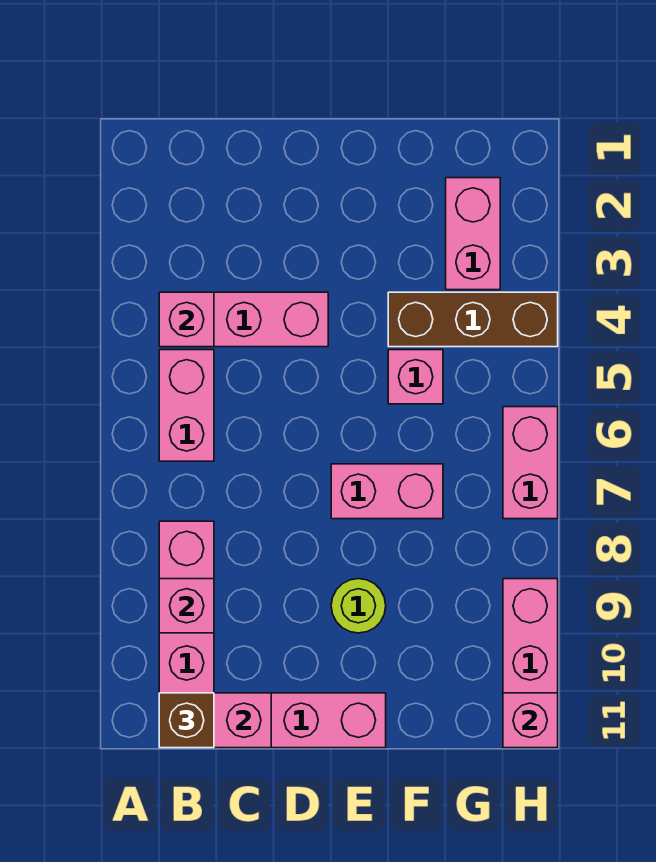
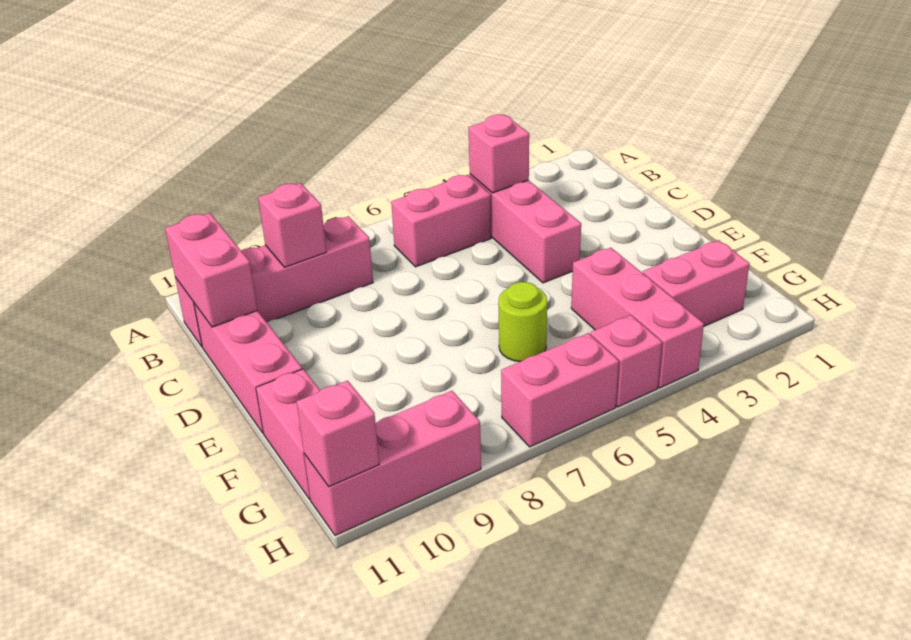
brown brick B11 level 3 -> none
pink brick E7:F7 level 1 -> pink brick F11:G11 level 1
lime round brick E9 level 1 -> lime round brick F6 level 1
brown brick F4:H4 level 1 -> pink brick F4:H4 level 1
pink brick F5 level 1 -> pink brick H5 level 1

